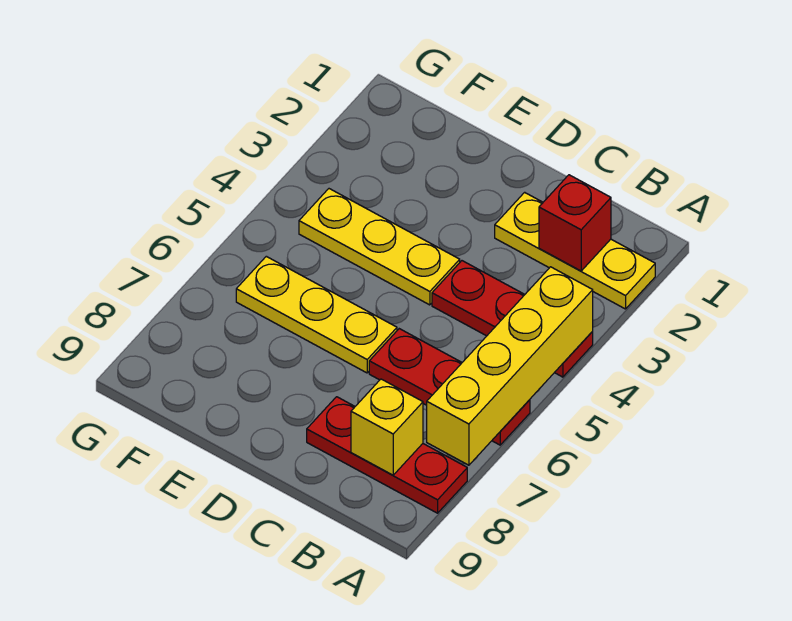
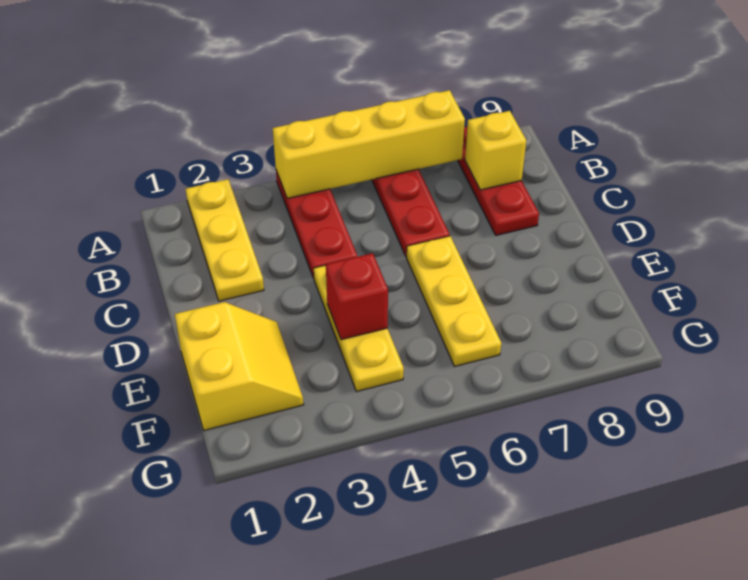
red brick B2 level 2 -> red brick E4 level 2
none -> yellow slope E1:F2 level 1 top 1

